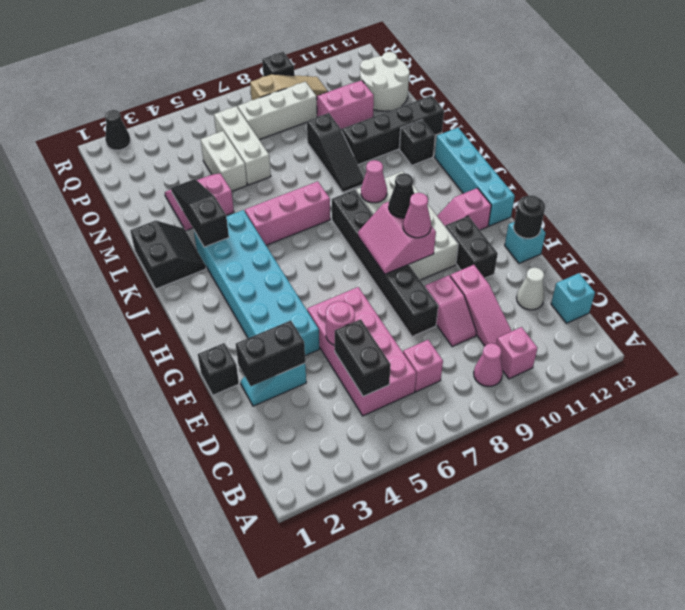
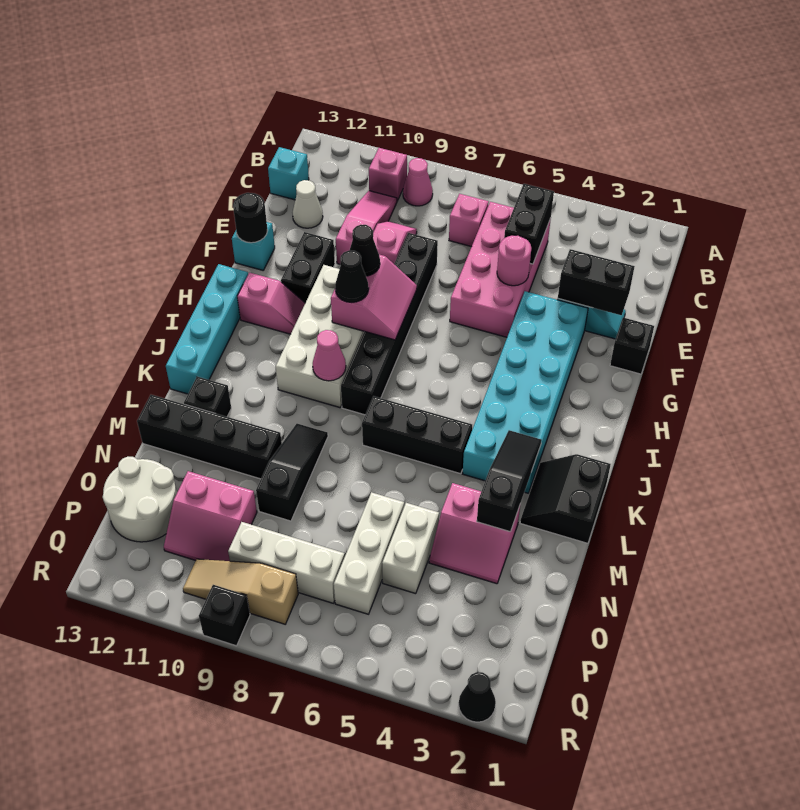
pink cone G9 level 3 -> black cone G9 level 3
black slope K3:M3 level 2 top K -> black slope K3:M3 level 2 top M
pink brick K5:K7 level 1 -> black brick K5:K7 level 1

